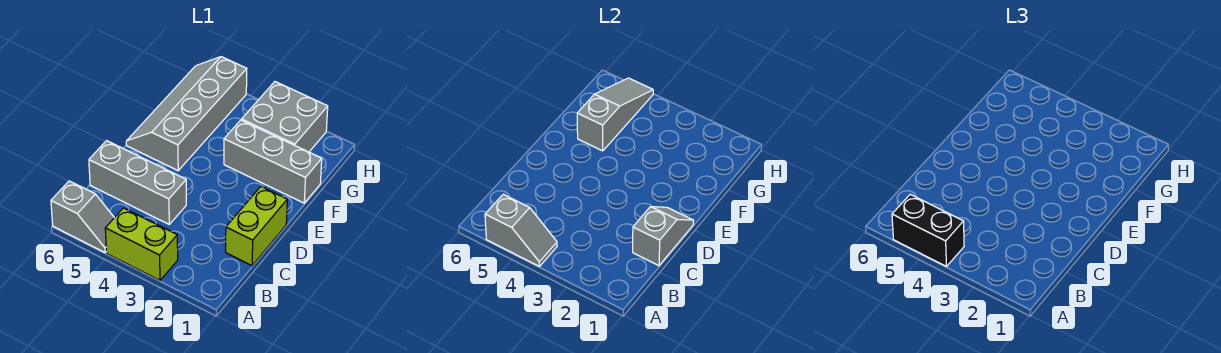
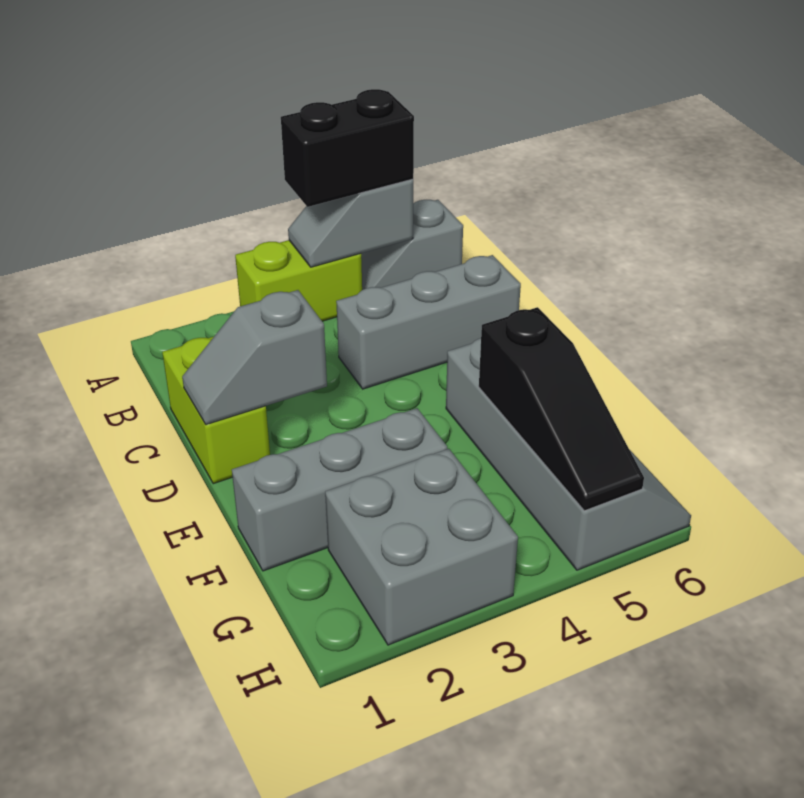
grey slope C1:D1 level 2 top C -> grey slope D1:D2 level 2 top 2
grey slope F5:H5 level 2 top F -> black slope F5:H5 level 2 top F

